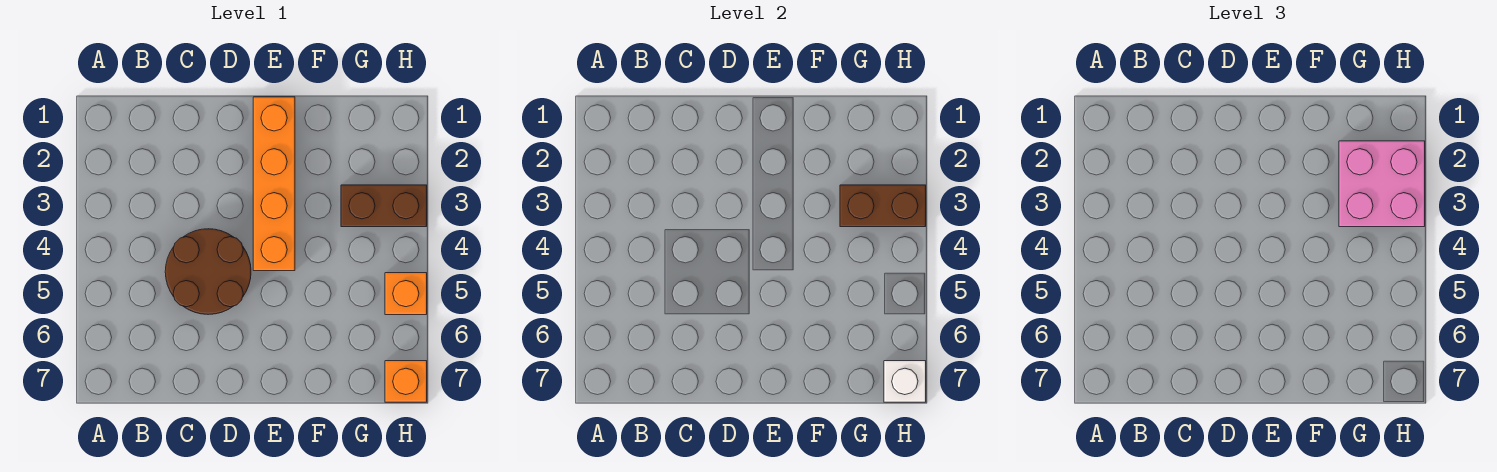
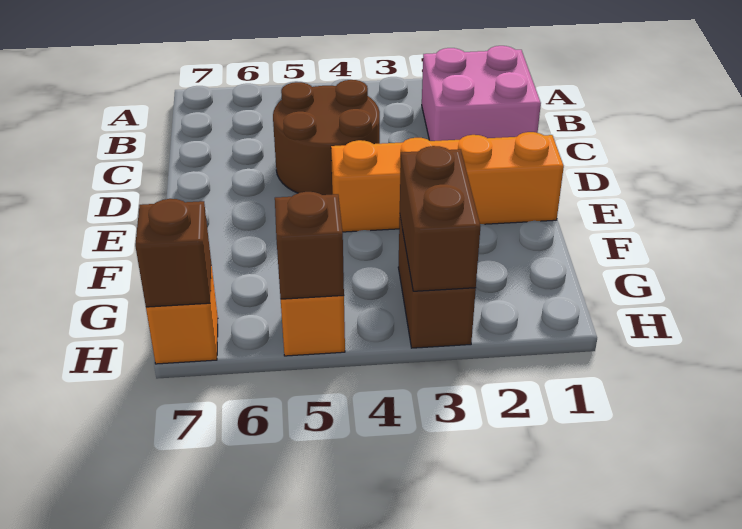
pink brick G2:H3 level 3 -> pink brick B1:C2 level 1
none -> brown brick H5 level 2
white brick H7 level 2 -> brown brick H7 level 2

